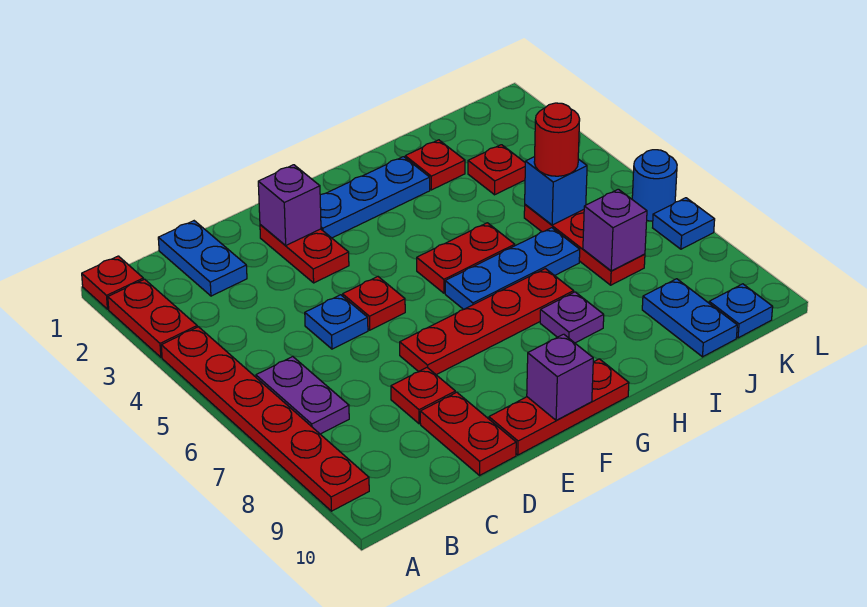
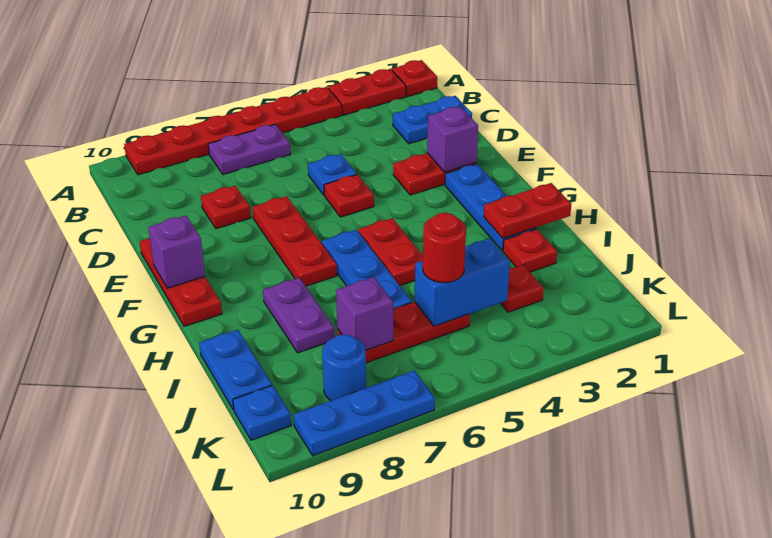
red plate D9:D10 level 1 -> red plate H1:H2 level 2
red plate E7:H7 level 1 -> red plate E7:G7 level 1
purple plate H8 level 1 -> purple plate H8:I8 level 1
blue brick J5 level 2 -> blue brick J4:J5 level 2
blue plate J9:J10 level 1 -> blue plate I10:J10 level 1
blue round brick L6 level 1 -> blue round brick K8 level 1
blue plate L7 level 1 -> blue plate L7:L9 level 1

